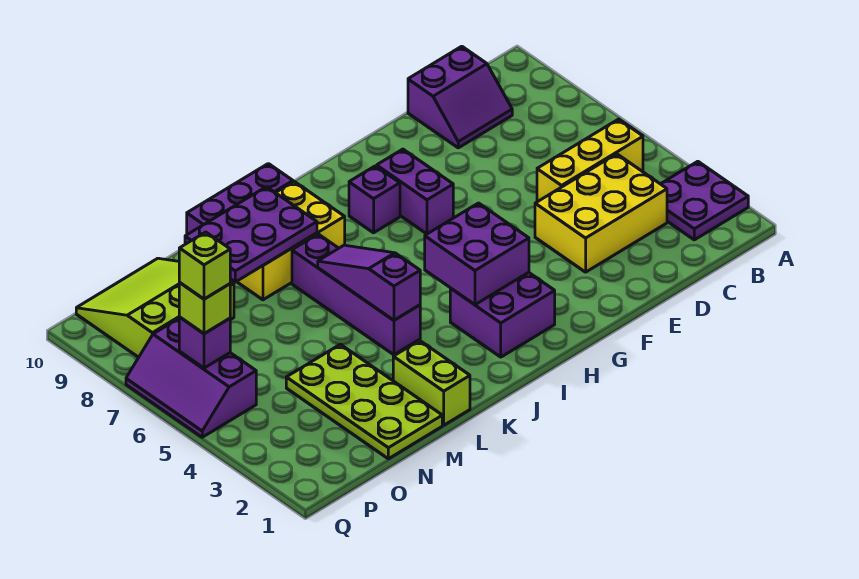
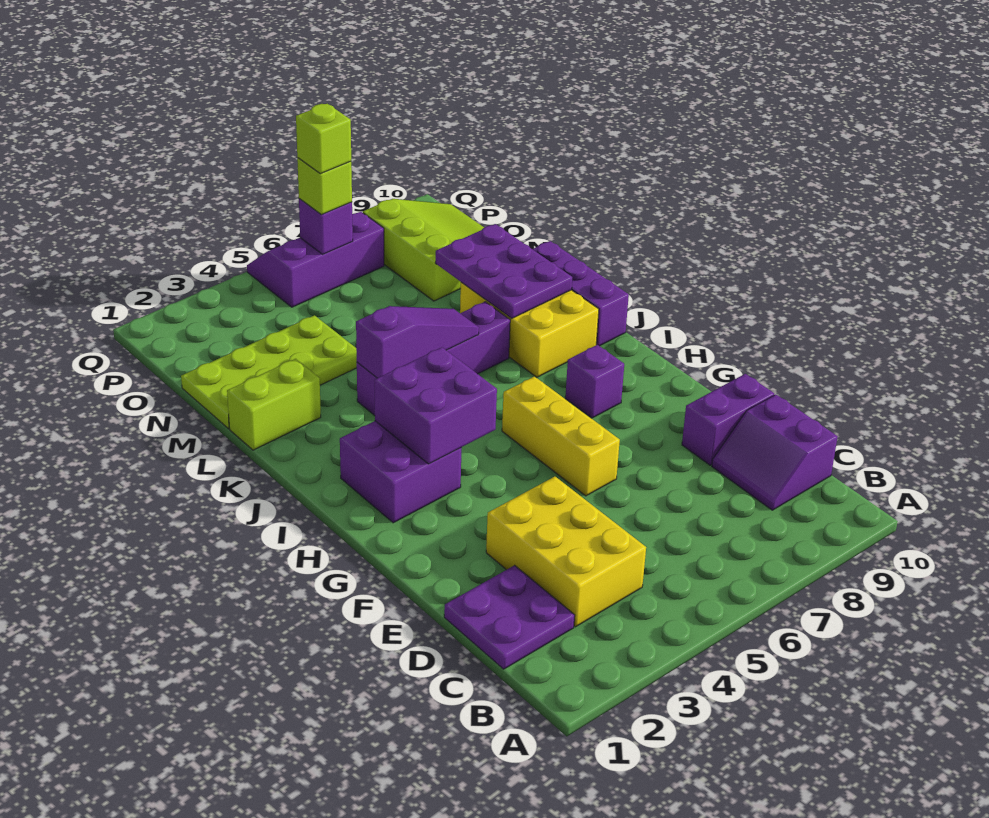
purple plate A2:B3 level 1 -> purple plate C1:D2 level 1
yellow brick B5:D5 level 1 -> yellow brick F6:H6 level 1
purple brick G7:G8 level 1 -> purple brick E9:E10 level 1

